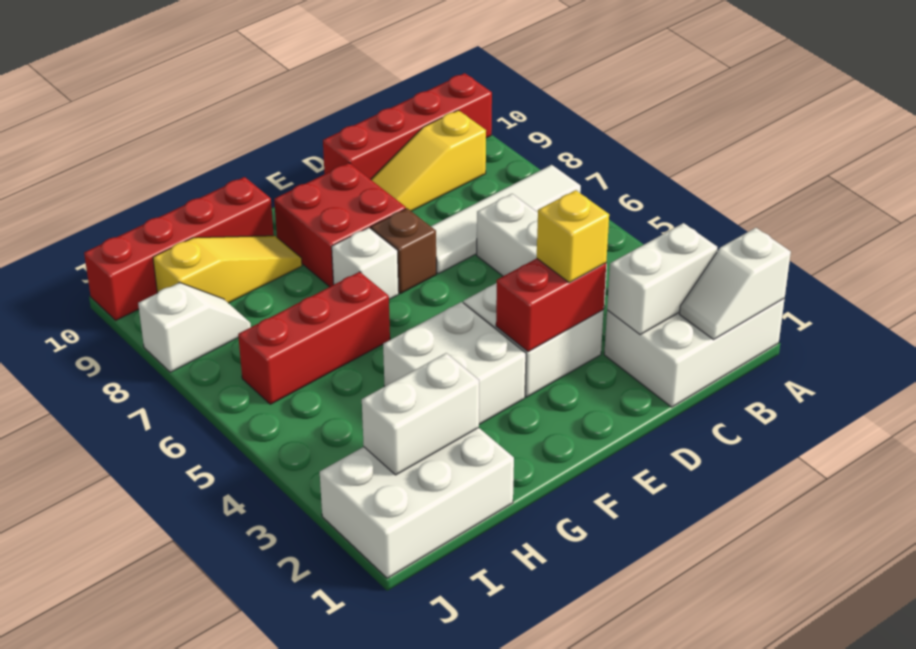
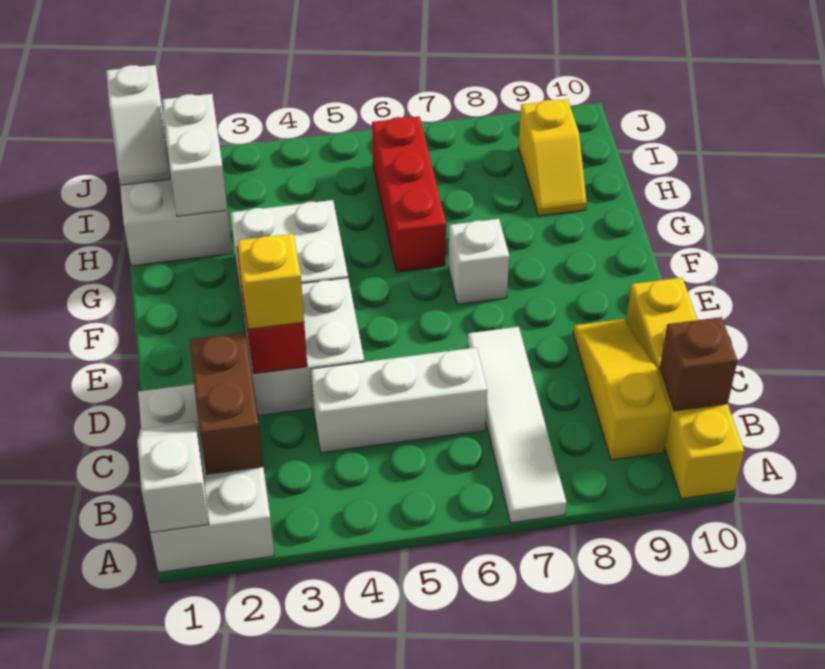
red brick A10:D10 level 1 -> yellow brick A10:D10 level 1
white brick B2:C2 level 2 -> brown brick B2:C2 level 2
brown brick E7 level 1 -> brown brick B10 level 2
red brick E8:F9 level 1 -> none
yellow slope G9:I9 level 1 top I -> yellow slope H9:I9 level 1 top I
red brick G10:J10 level 1 -> none
white slope I8:J8 level 1 top J -> white slope I1:J1 level 2 top J

